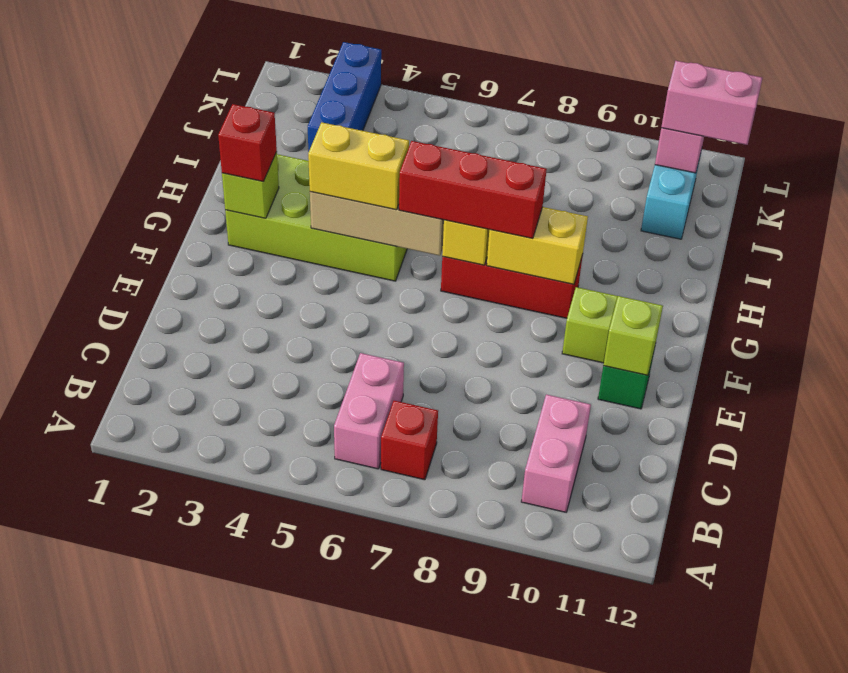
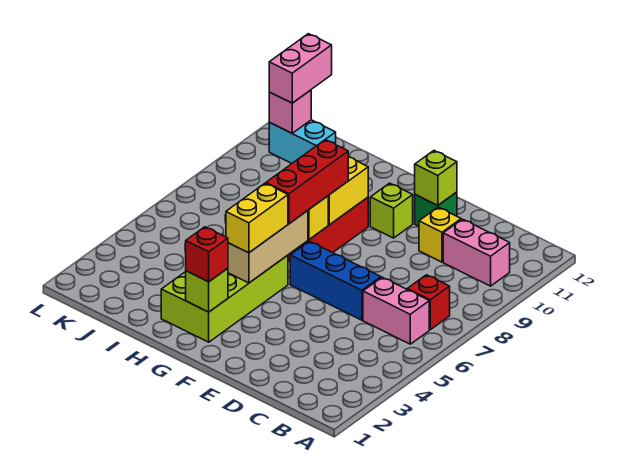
none -> yellow brick D10 level 1
blue brick J3:L3 level 1 -> blue brick D6:F6 level 1

